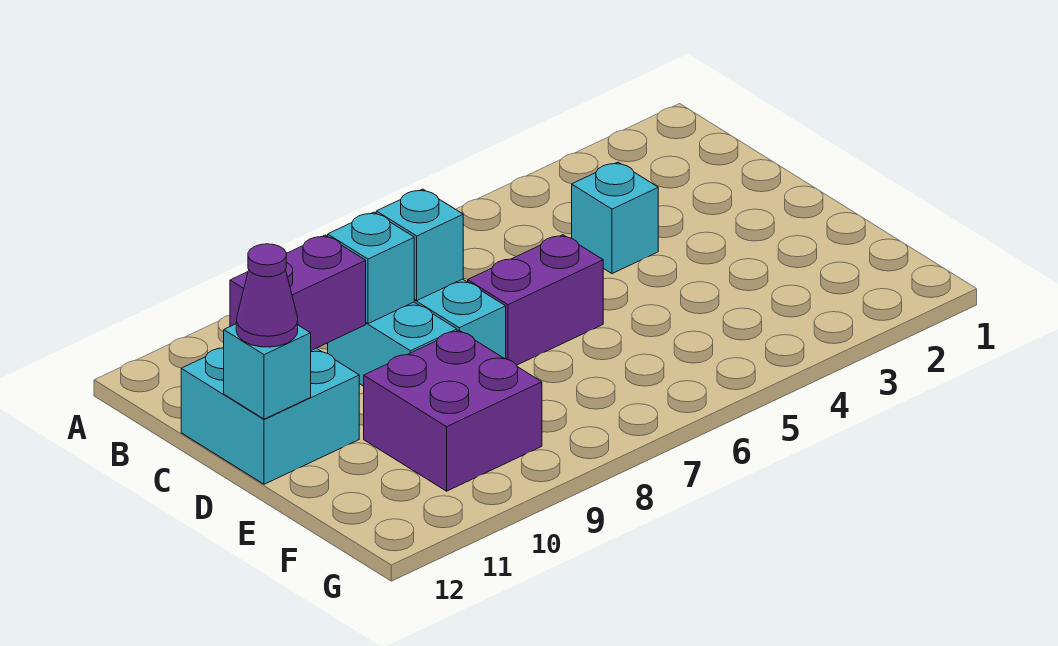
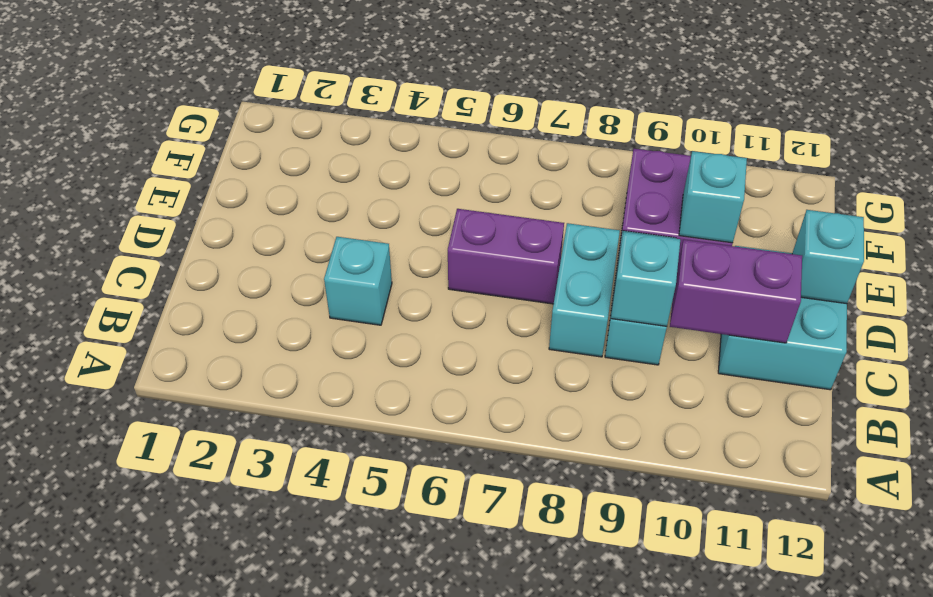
cyan brick C8 level 2 -> cyan brick E10 level 2
purple cone D12 level 3 -> none

